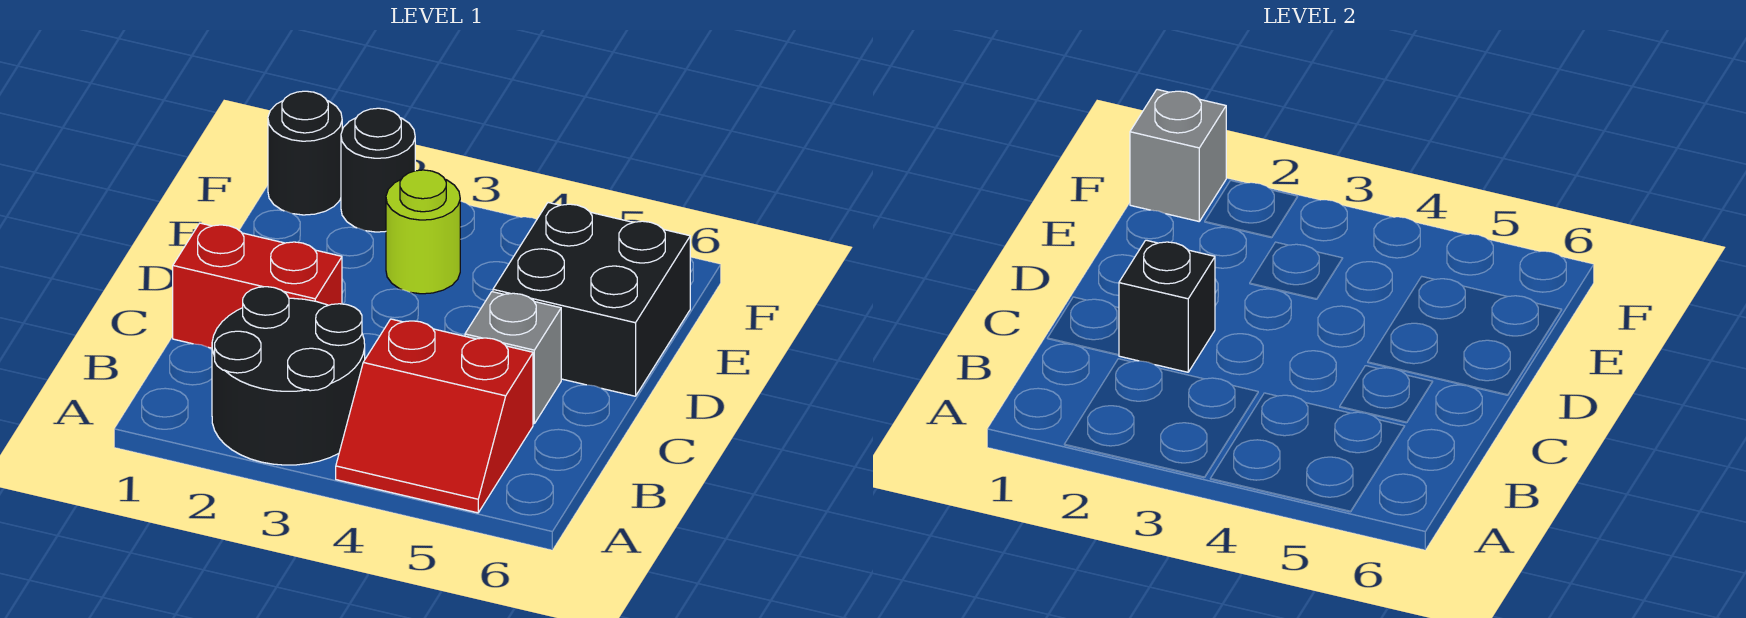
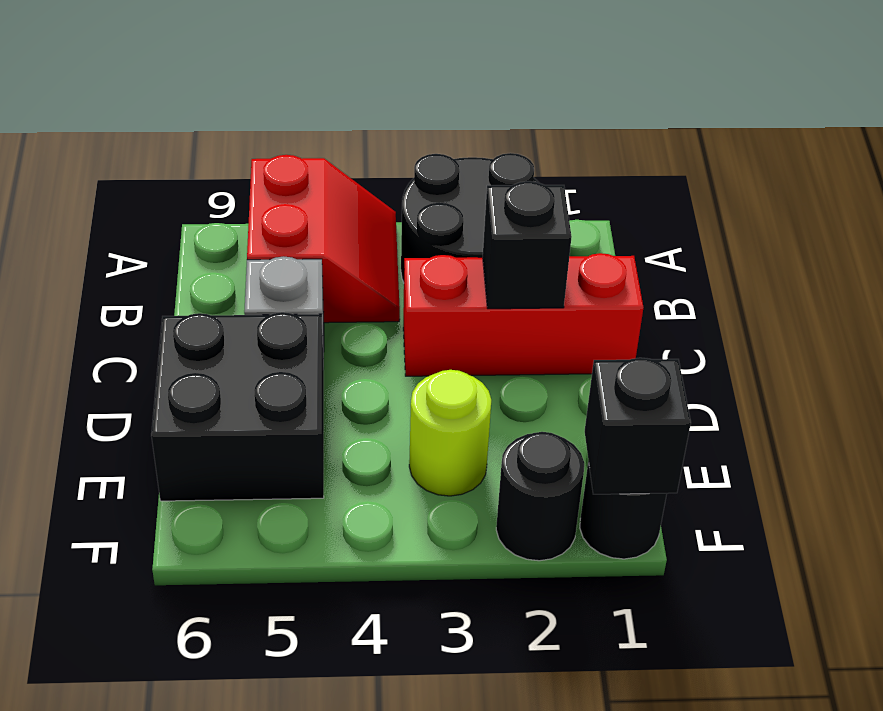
red slope A4:B5 level 1 top B -> red slope A4:B5 level 1 top 5
red brick C1:C2 level 1 -> red brick C1:C3 level 1
grey brick F1 level 2 -> black brick F1 level 2

